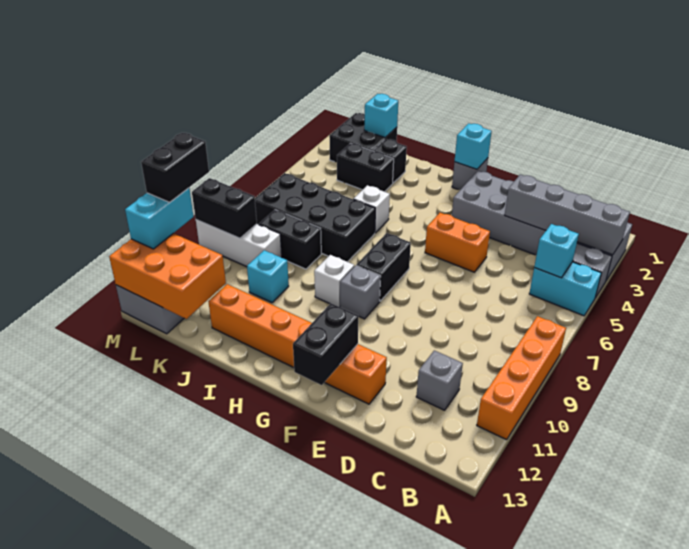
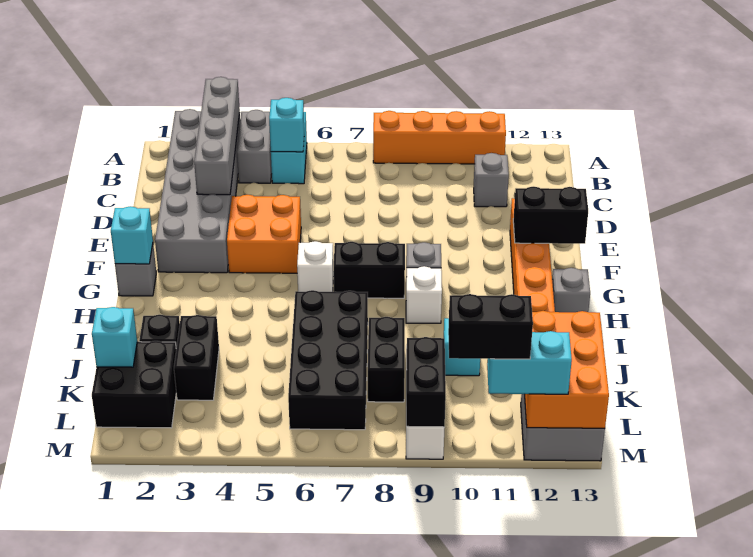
orange brick E5:F5 level 1 -> orange brick E4:F5 level 1
none -> grey brick H13 level 1
white brick I5 level 1 -> white brick G6 level 1

